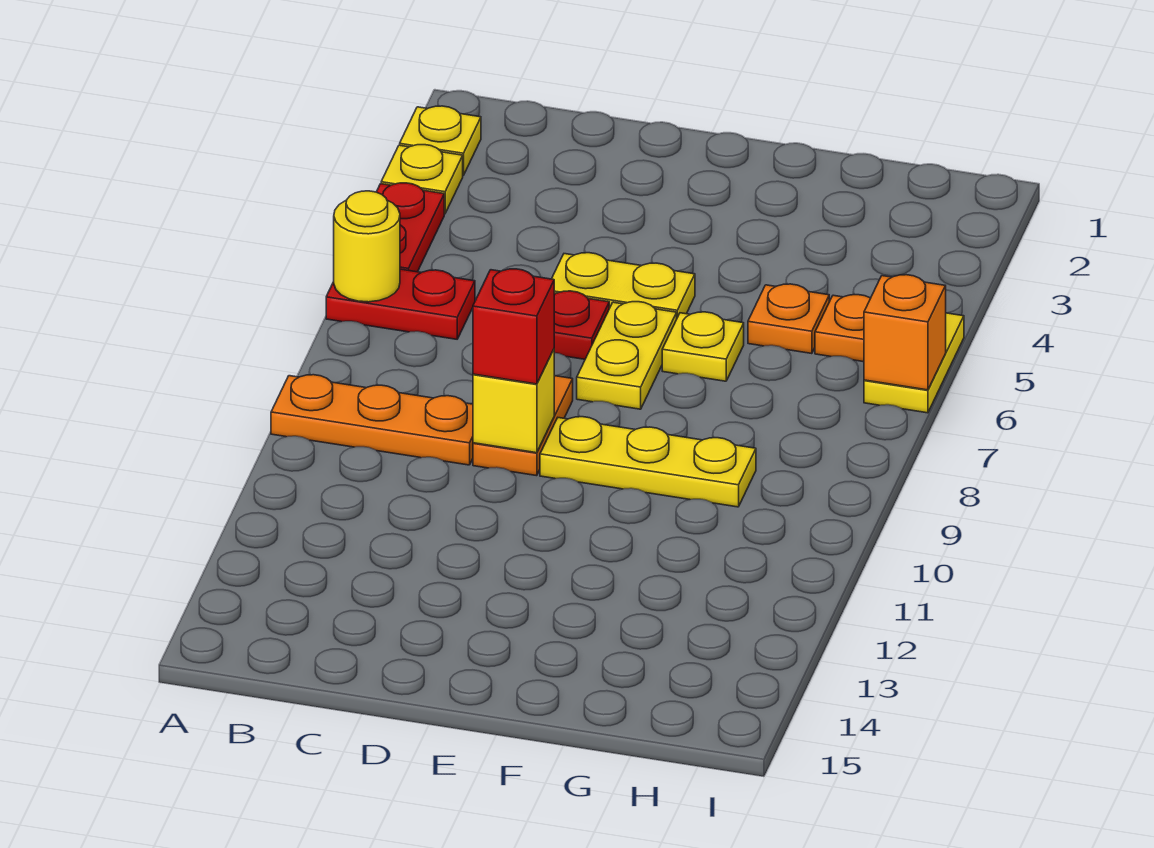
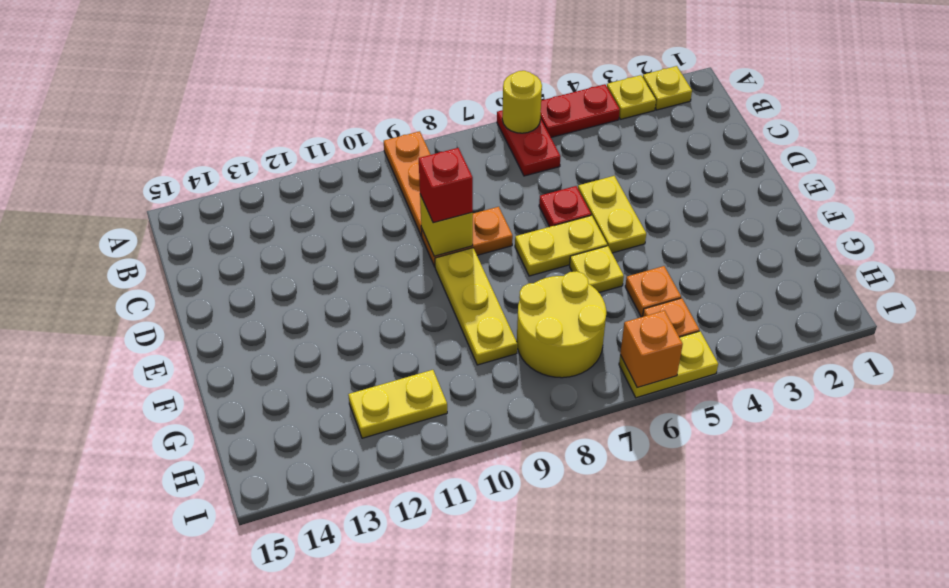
none -> yellow round brick G7:H8 level 1
none -> yellow plate H11:H12 level 1

